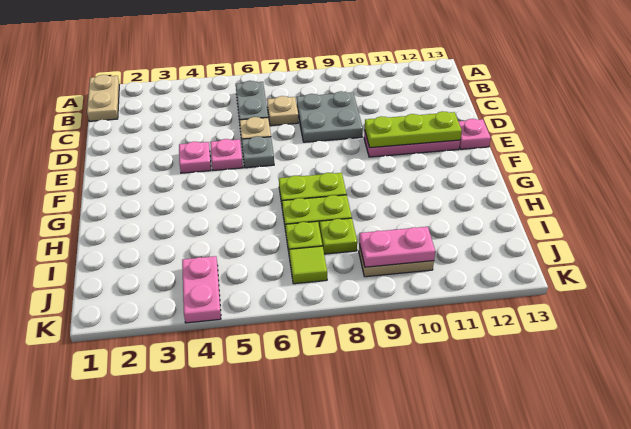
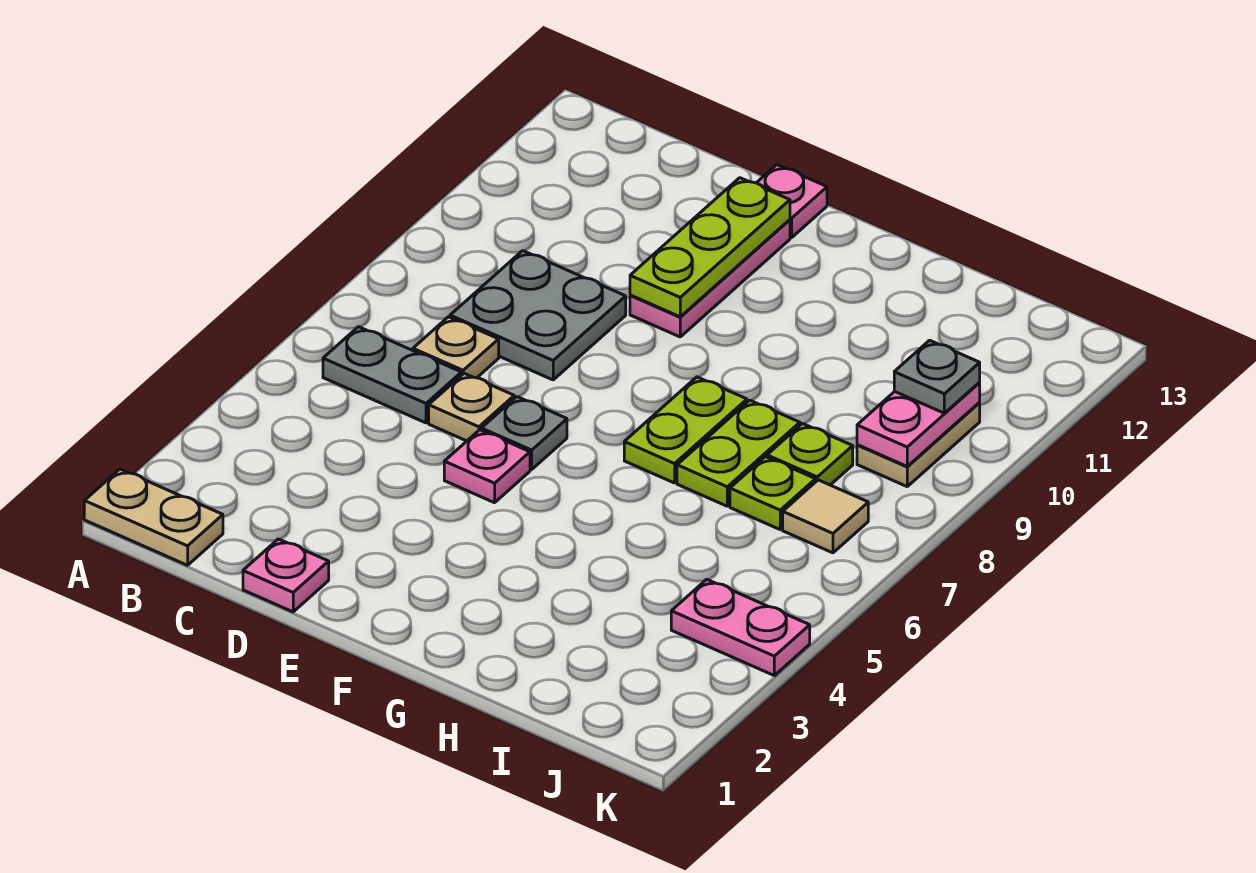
pink plate E4 level 1 -> pink plate D1 level 1
lime tile J7 level 1 -> tan tile J7 level 1
none -> grey plate J10 level 3

